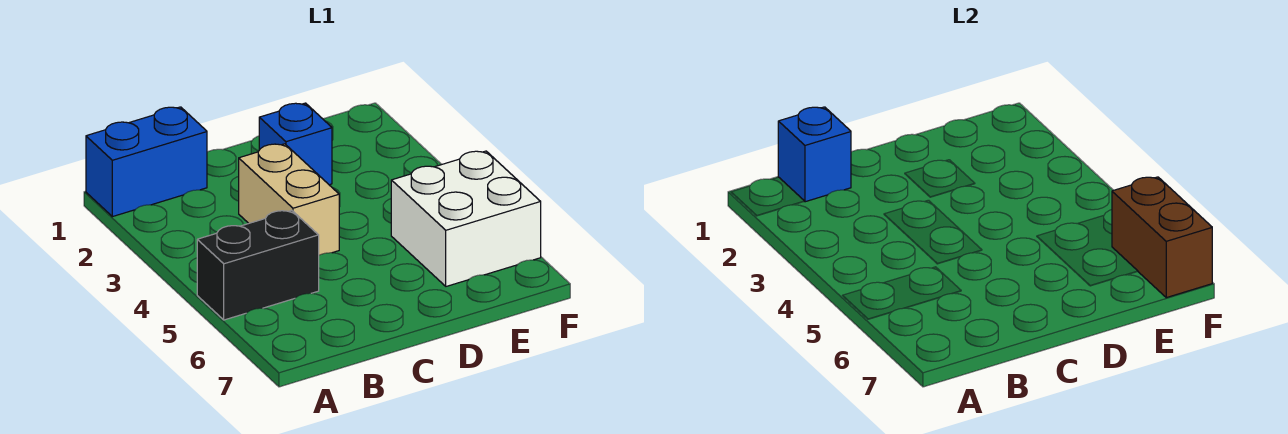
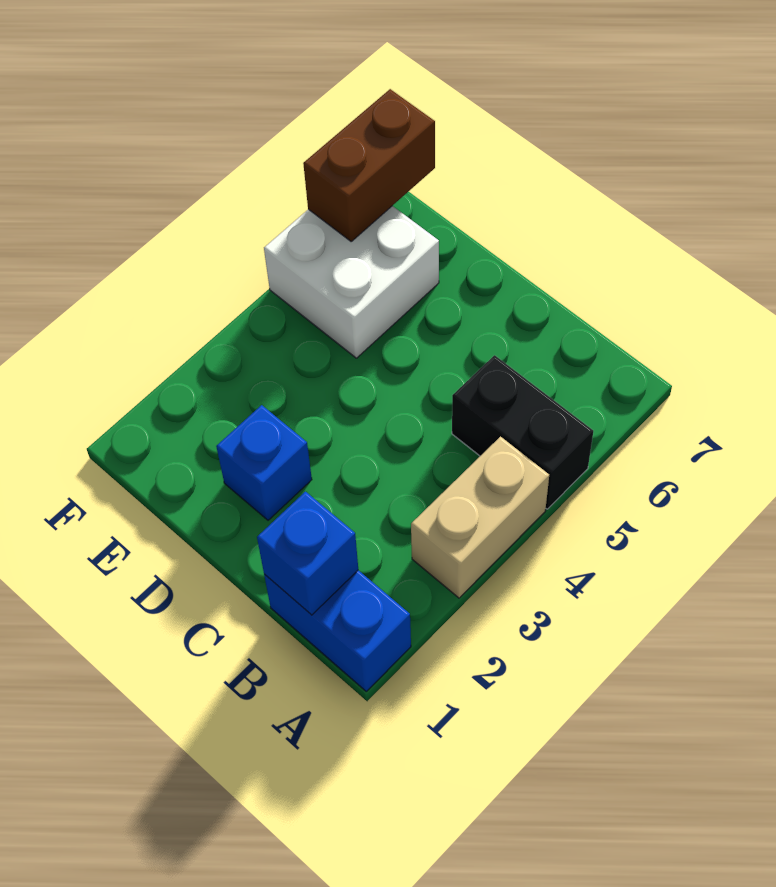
tan brick C3:C4 level 1 -> tan brick A3:A4 level 1

